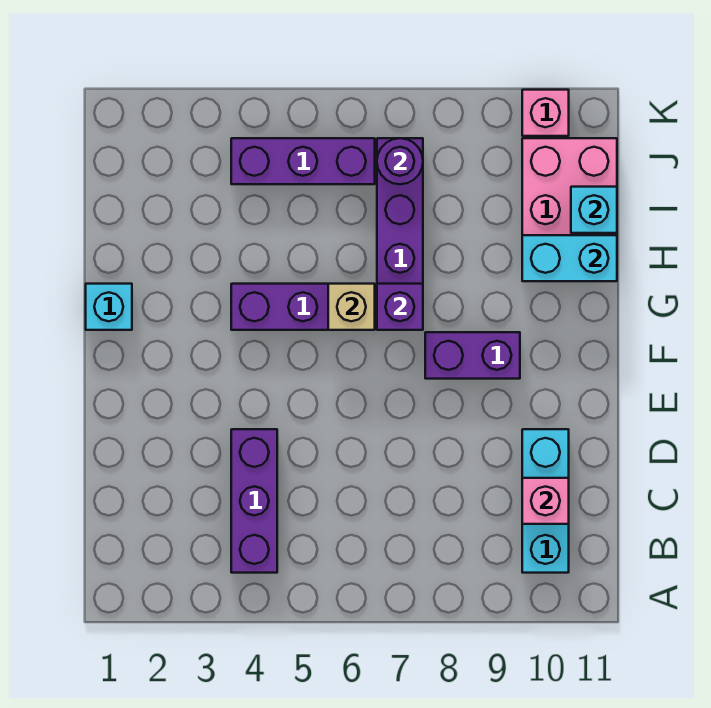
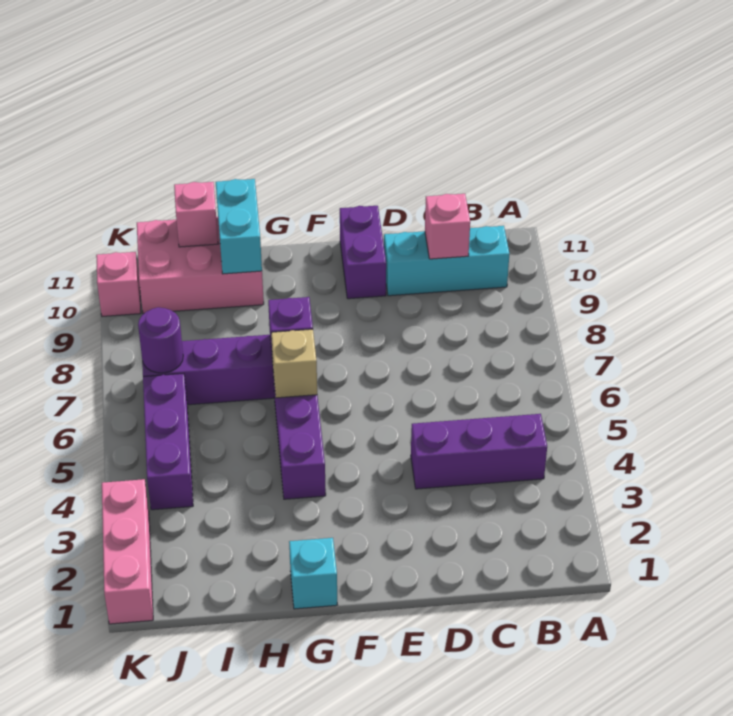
purple brick F8:F9 level 1 -> purple brick E10:E11 level 1
cyan brick I11 level 2 -> pink brick I11 level 2
none -> pink brick K1:K3 level 1

